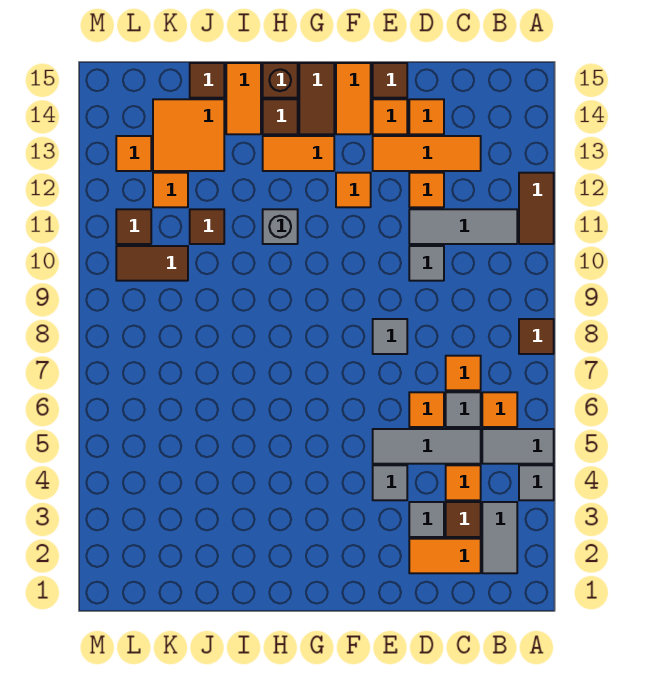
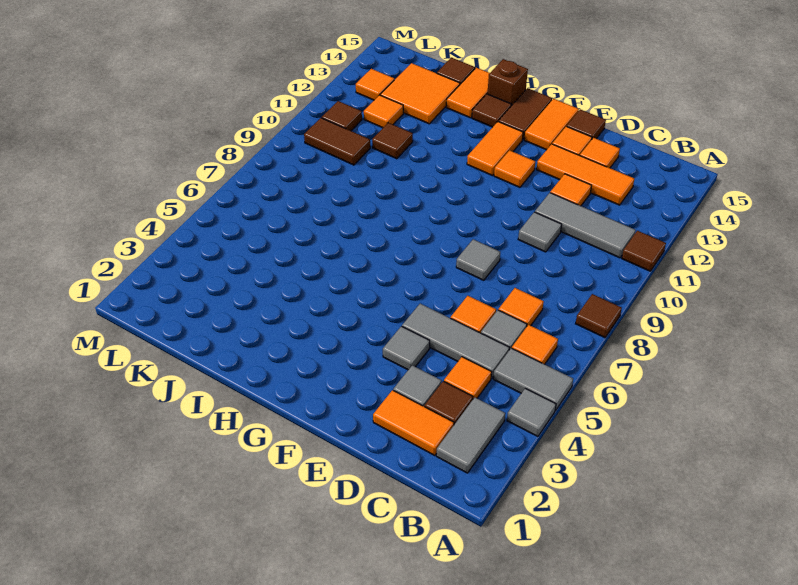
brown tile A11:A12 level 1 -> brown tile A11 level 1
orange tile G13:H13 level 1 -> orange tile G12:G13 level 1
grey brick H11 level 1 -> none

